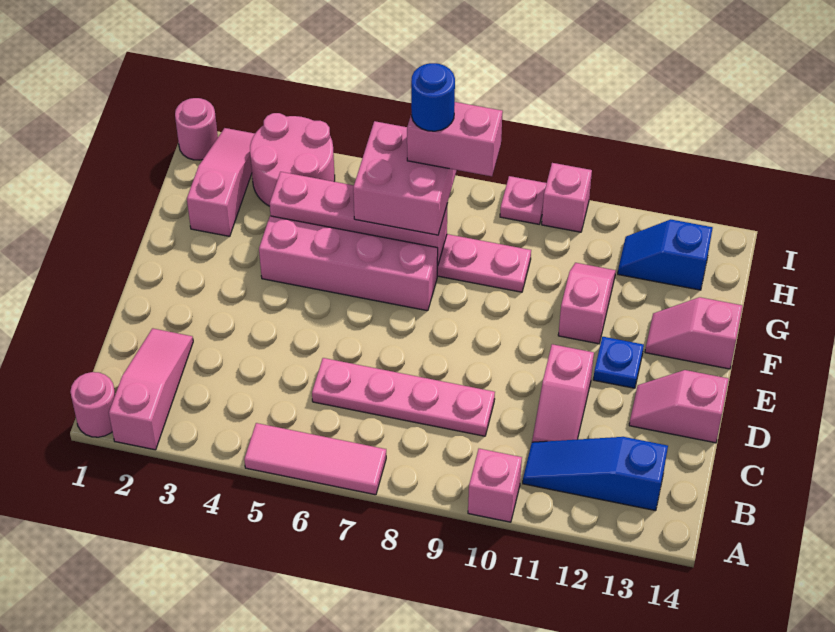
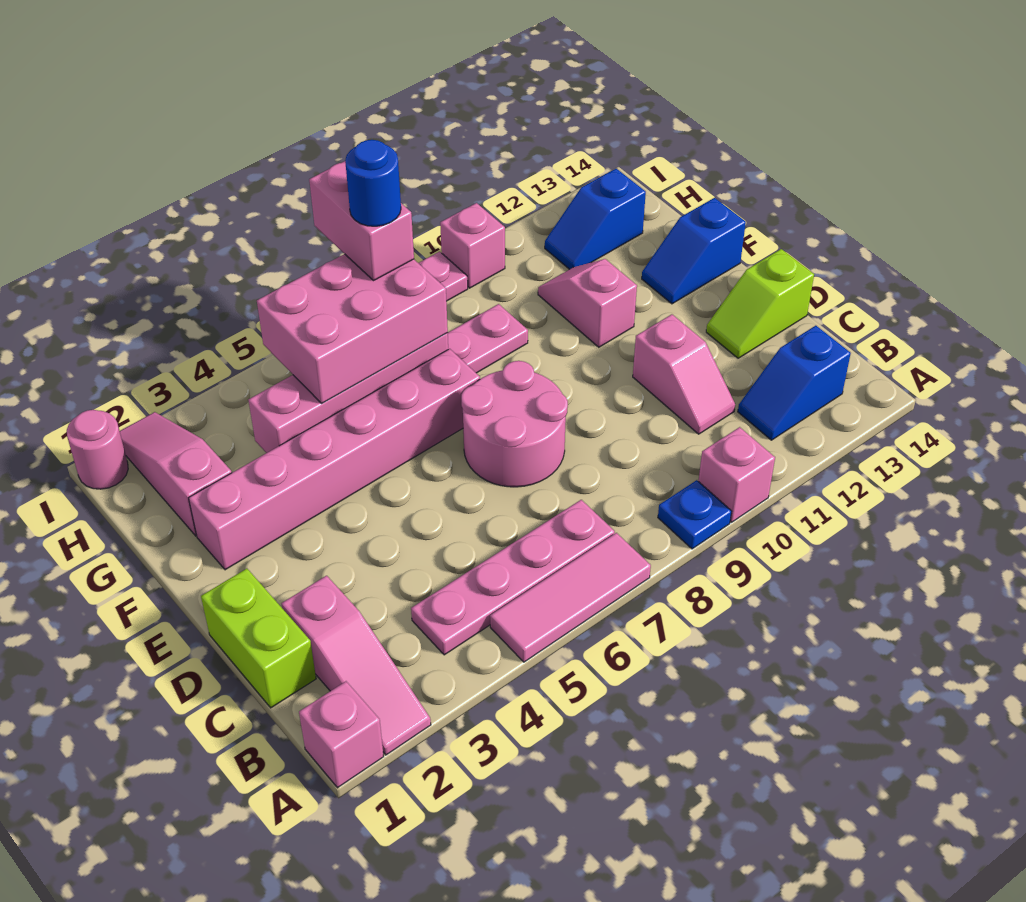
pink round brick A1 level 1 -> pink brick A1 level 1
pink slope A2:C2 level 1 top A -> pink slope A2:C2 level 1 top C
blue slope B11:B13 level 1 top 13 -> blue slope B12:B13 level 1 top 13
none -> lime brick C1:D1 level 1
pink plate C6:C9 level 1 -> pink plate B4:B7 level 1
pink slope D13:D14 level 1 top 14 -> lime slope D13:D14 level 1 top 14
blue plate E12 level 1 -> blue plate A9 level 1
pink brick F4:F7 level 1 -> pink brick F2:F7 level 1
pink slope F13:F14 level 1 top 14 -> blue slope F13:F14 level 1 top 14
pink brick G6:H7 level 3 -> pink brick G5:H7 level 3
pink round brick H3:I4 level 1 -> pink round brick D7:E8 level 1
pink brick H7:H8 level 4 -> pink brick H7:I7 level 4

